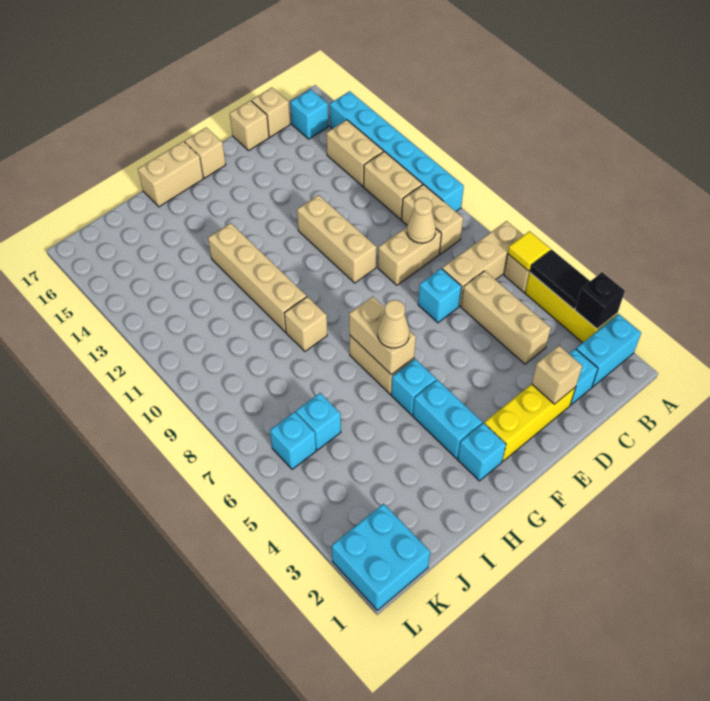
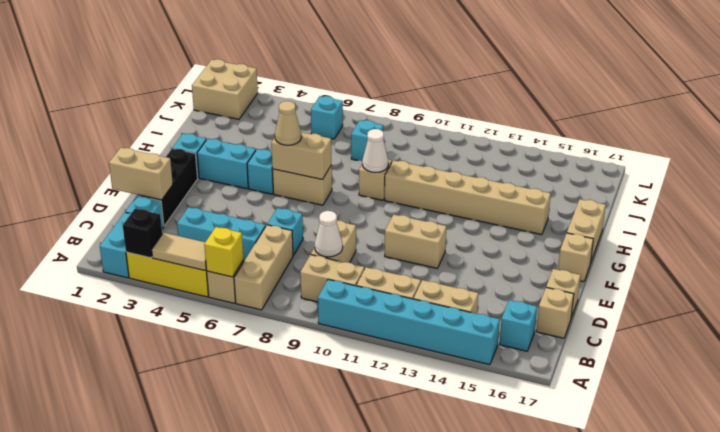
black tile A4:A5 level 2 -> tan tile A4:A5 level 2
yellow tile A6 level 2 -> yellow brick A6 level 2
tan brick C4:C6 level 1 -> cyan brick C4:C6 level 1
tan cone C9 level 2 -> white cone C9 level 2
yellow brick D2:F2 level 1 -> black brick D2:F2 level 1
tan brick D2 level 2 -> tan brick D1:D2 level 2
tan brick E10:E12 level 1 -> tan brick E11:E12 level 1
none -> white cone H9 level 2
tan brick H10:H13 level 1 -> tan brick H10:H15 level 1
cyan brick J6 level 1 -> cyan brick J8 level 1
cyan brick K1:L2 level 1 -> tan brick K1:L2 level 1

